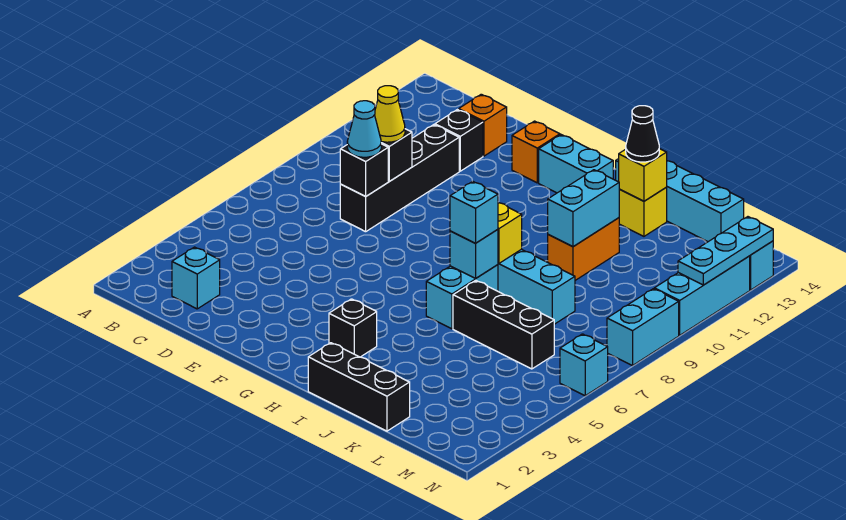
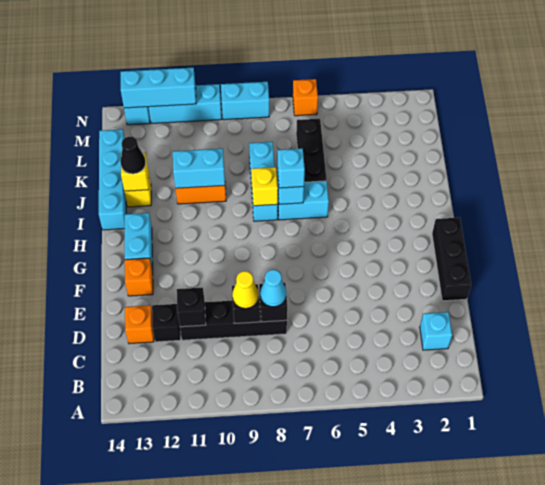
black brick H3 level 1 -> black brick D11 level 2
black brick I1:K1 level 1 -> black brick E1:G1 level 1
cyan brick N6 level 1 -> orange brick N6 level 1
cyan plate N11:N13 level 2 -> cyan brick N11:N13 level 2

